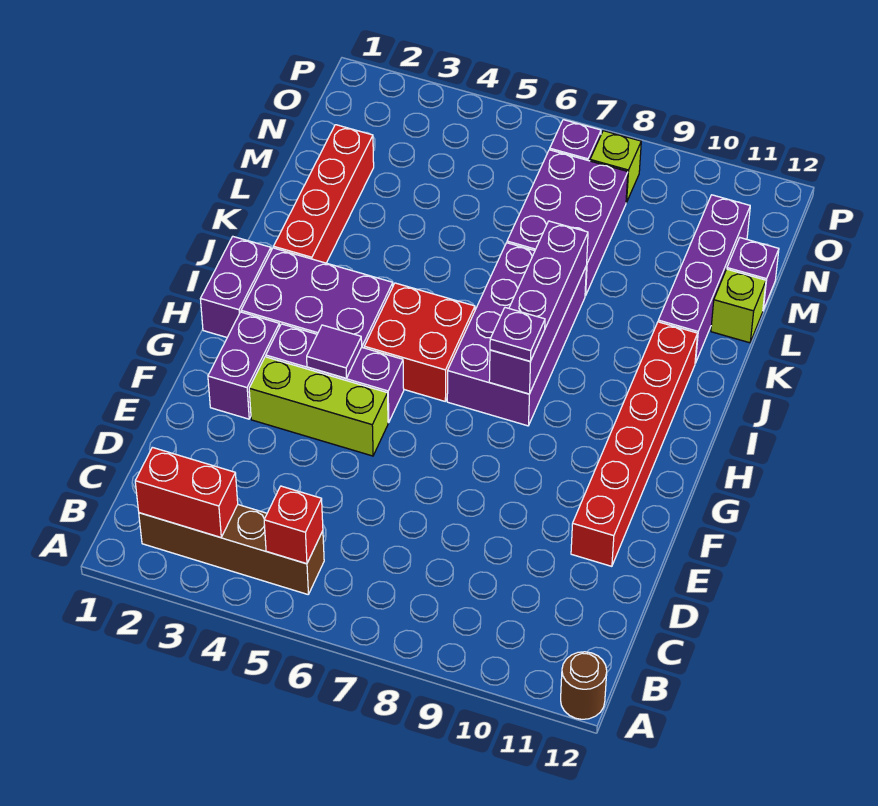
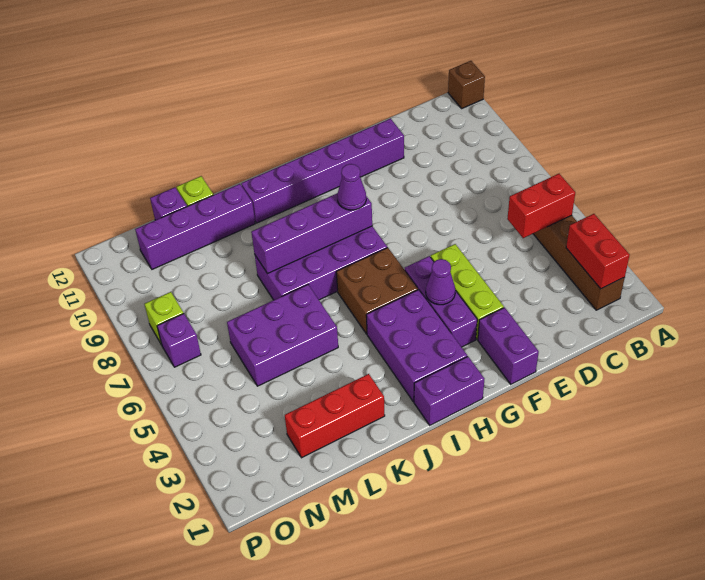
brown round brick A12 level 1 -> brown brick A12 level 1
red brick B5 level 2 -> red brick B5:C5 level 2
red brick E11:J11 level 1 -> purple brick E11:J11 level 1
purple brick F2:G2 level 1 -> purple brick F1:F2 level 1
purple tile G4 level 2 -> purple cone G4 level 2
red brick H5:I6 level 1 -> brown brick H5:I6 level 1
purple plate H8 level 3 -> purple cone H8 level 3
red brick J2:M2 level 1 -> red brick K2:M2 level 1
purple brick L7:N8 level 1 -> purple brick K5:M6 level 1

